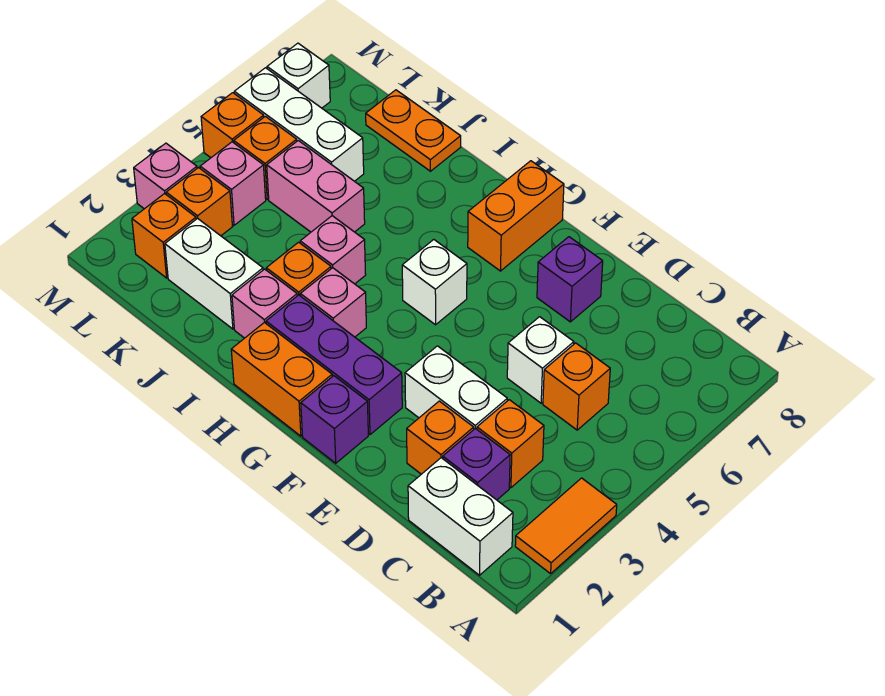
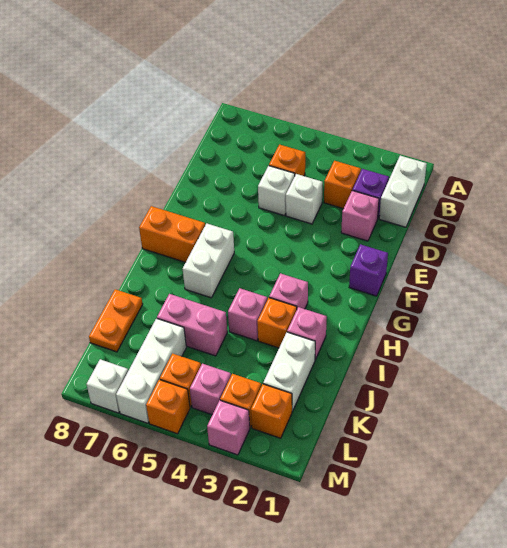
orange tile A2:A3 level 1 -> none
orange brick D2 level 1 -> pink brick D2 level 1
white brick D3:E3 level 1 -> white brick G6:H6 level 1
purple brick E7 level 1 -> none
purple brick F2:H2 level 1 -> none
orange brick G1:H1 level 1 -> none
white brick G5 level 1 -> white brick D4 level 1
pink brick J5:K5 level 1 -> pink brick J5:J6 level 1

